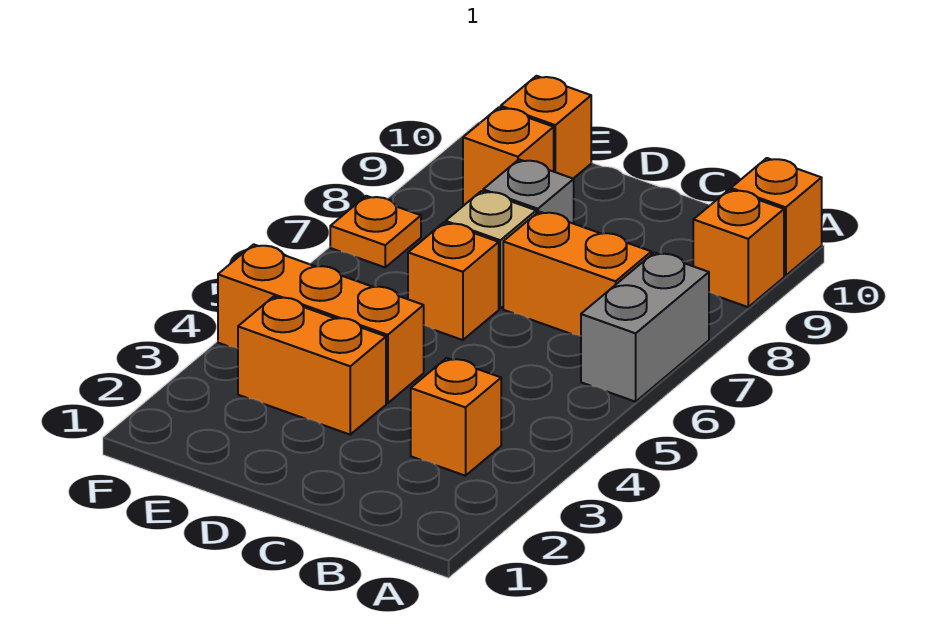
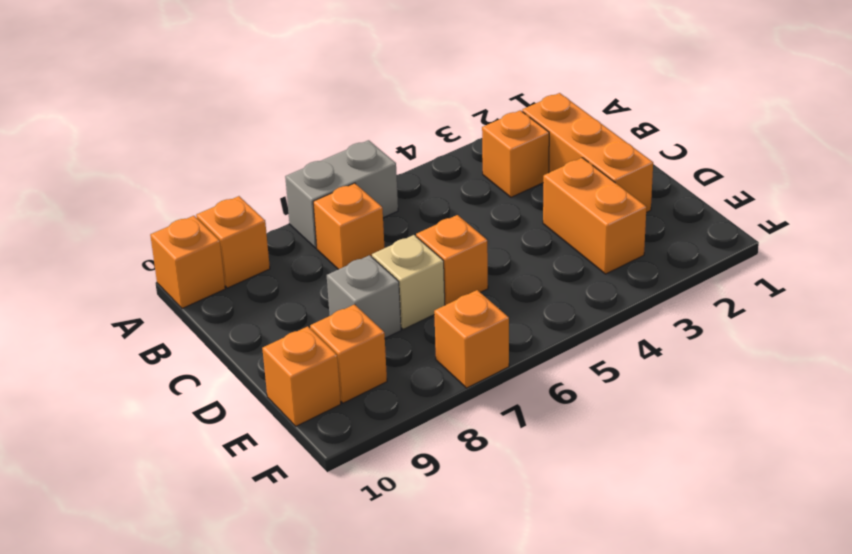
orange brick B7:C7 level 1 -> orange brick B7 level 1
orange brick D4:F4 level 1 -> orange brick B2:D2 level 1
orange plate F7 level 1 -> orange brick F7 level 1

